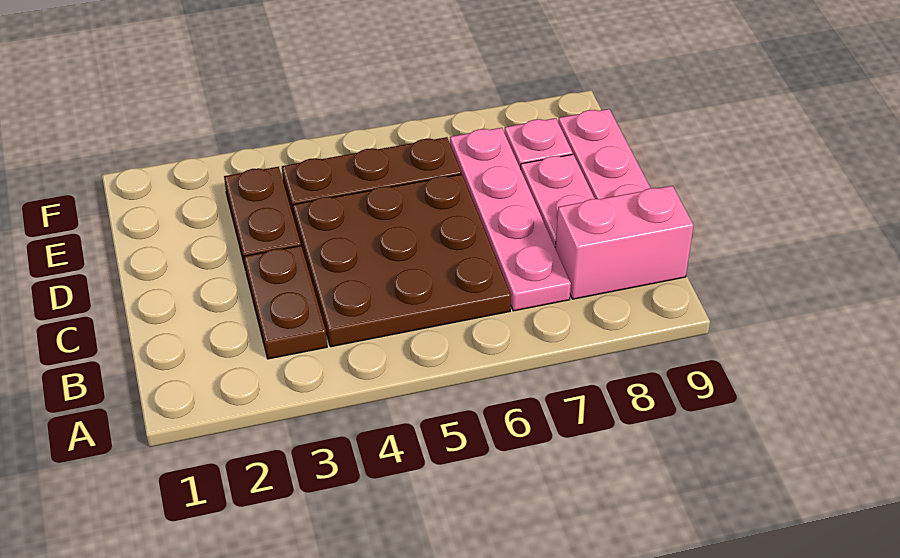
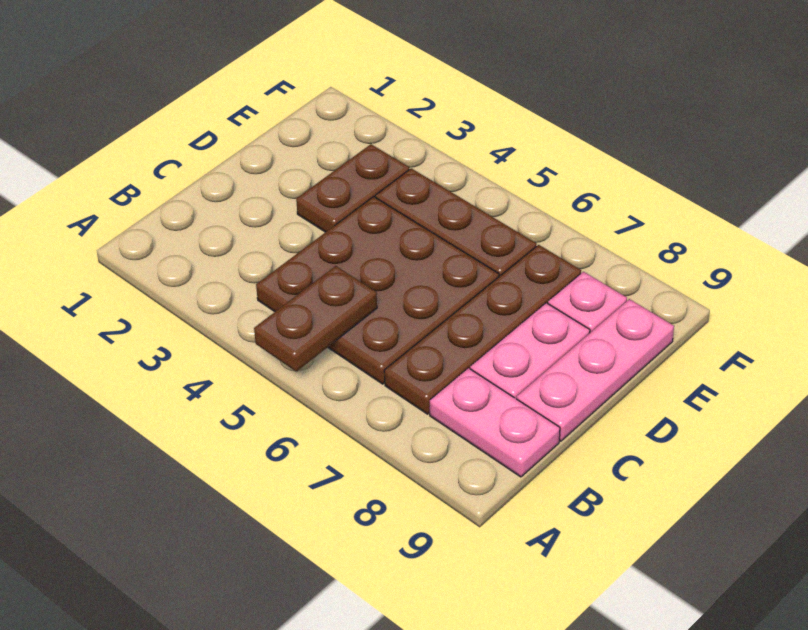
brown plate B3:C3 level 1 -> brown plate A5:B5 level 2
pink plate B7:E7 level 1 -> brown plate B7:E7 level 1
pink brick B8:B9 level 1 -> pink plate B8:B9 level 1

